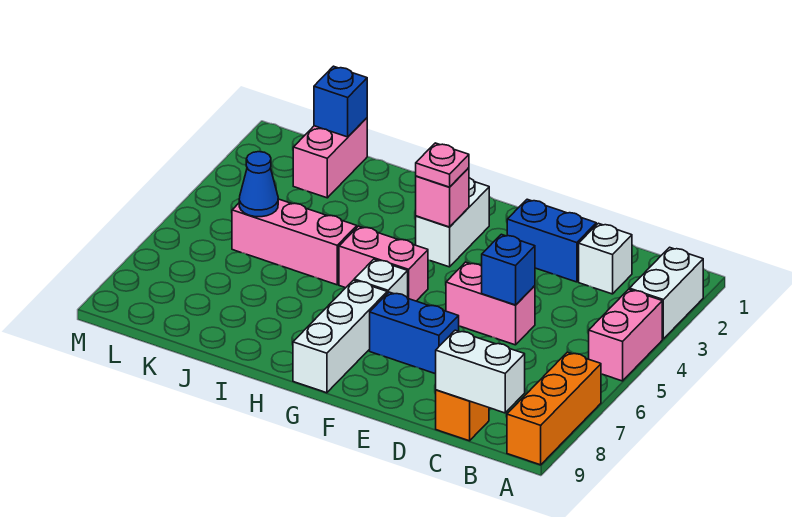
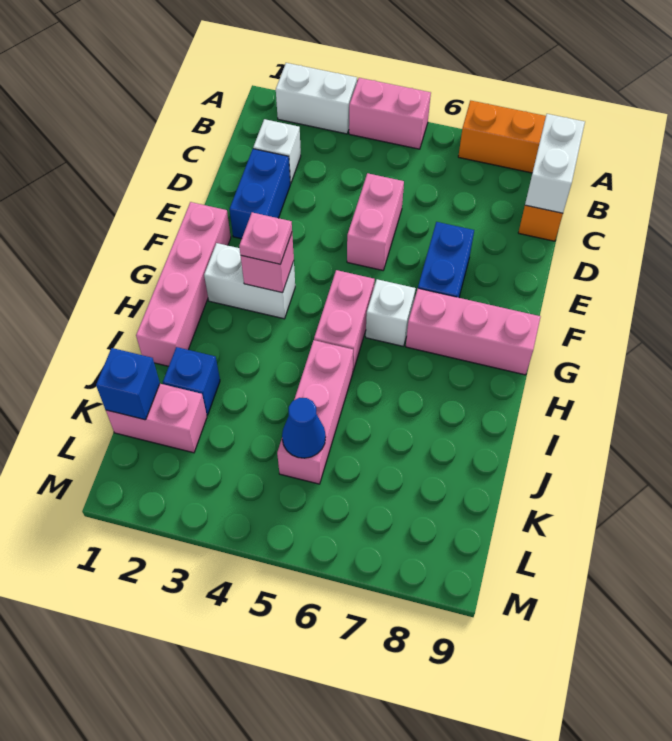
blue brick D5 level 2 -> blue brick J2 level 1
none -> pink brick F1:I1 level 1
white brick G7:G9 level 1 -> pink brick G7:G9 level 1

